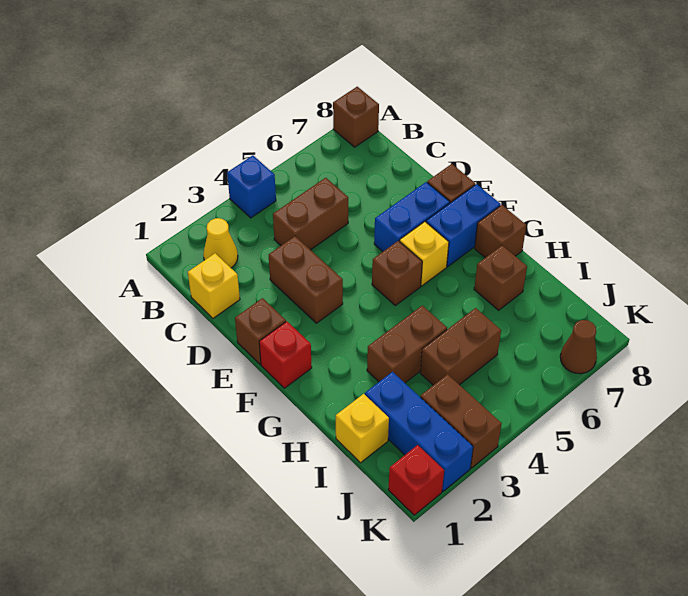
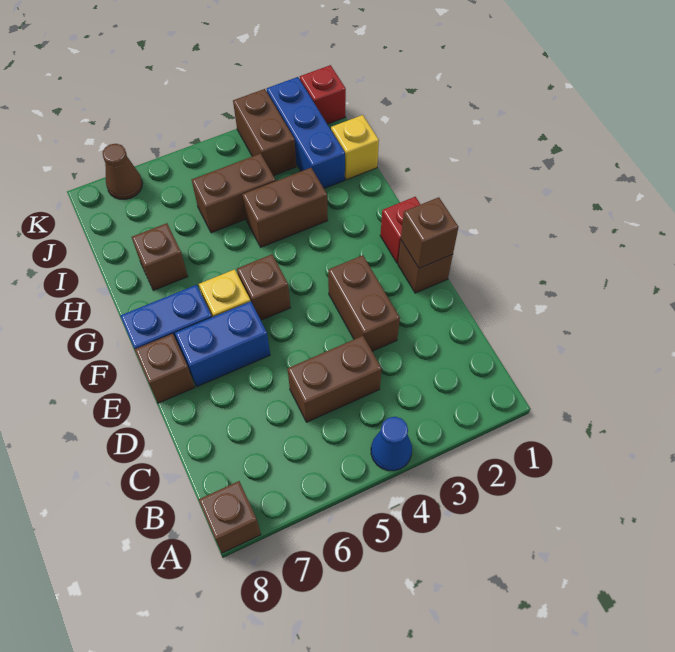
blue brick A4 level 1 -> blue cone A4 level 1
yellow cone B2 level 1 -> none
yellow brick C1 level 1 -> none
brown brick G8 level 1 -> brown brick E1 level 2

